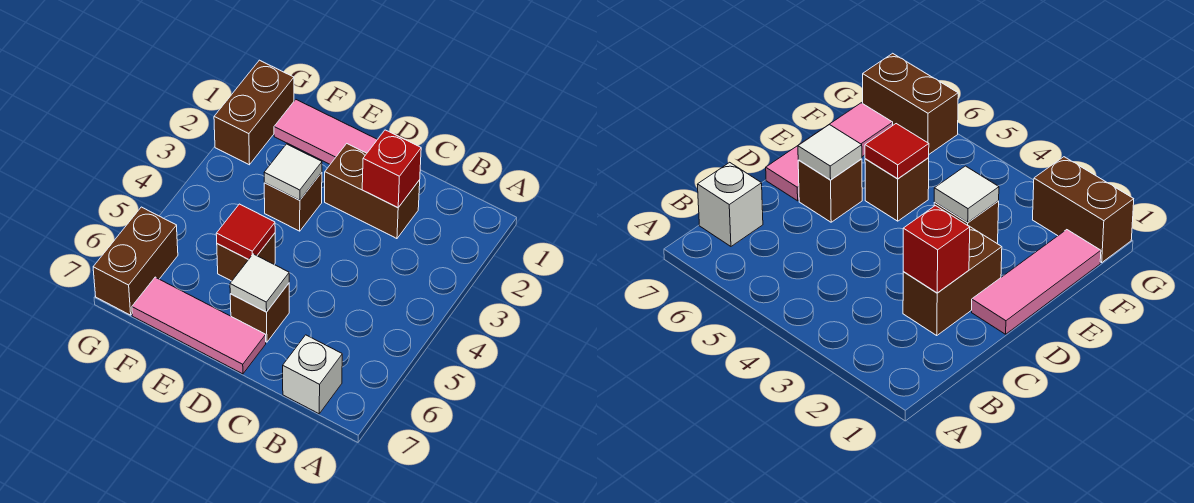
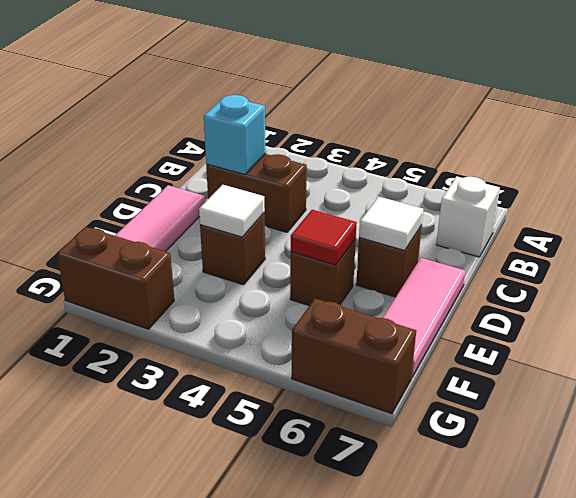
brown brick C2:D2 level 1 -> brown brick C2:C3 level 1
red brick C2 level 2 -> cyan brick C2 level 2

